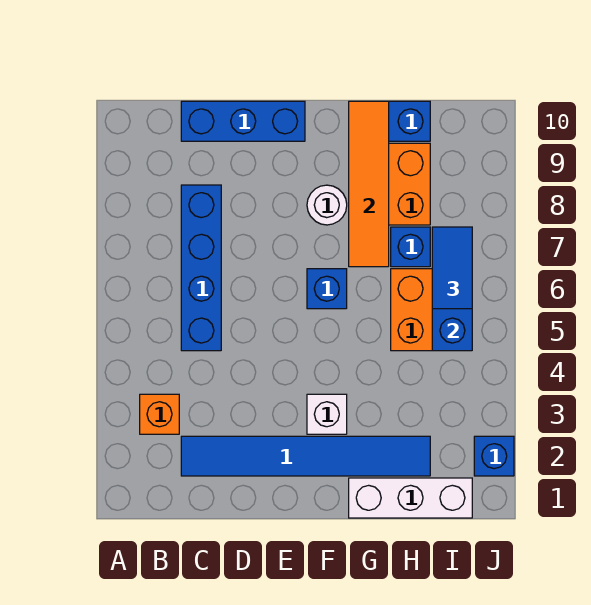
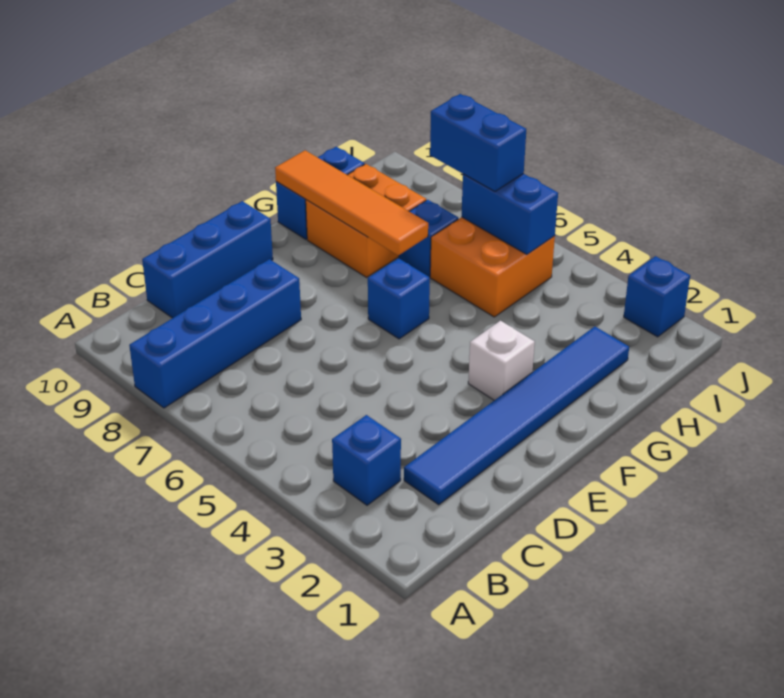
orange brick B3 level 1 -> blue brick B3 level 1
blue brick C5:C8 level 1 -> blue brick A8:D8 level 1
white round brick F8 level 1 -> none
white brick G1:I1 level 1 -> none
blue tile I6:I7 level 3 -> blue brick I6:I7 level 3

